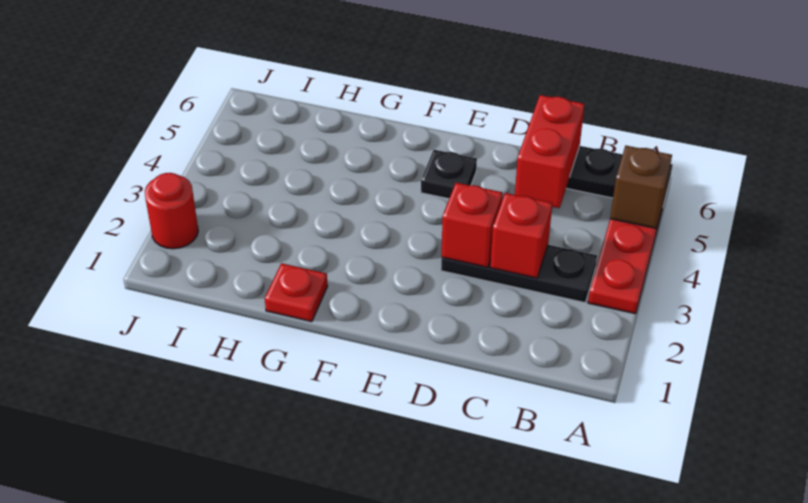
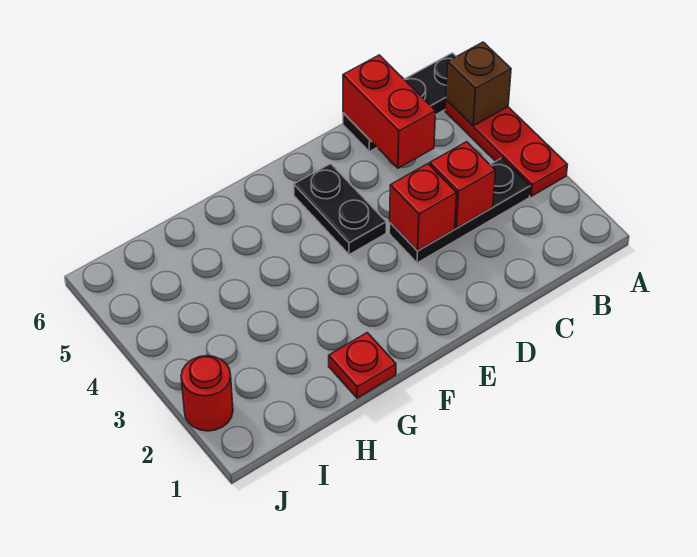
black plate E5 level 1 -> black plate E4:E5 level 1

